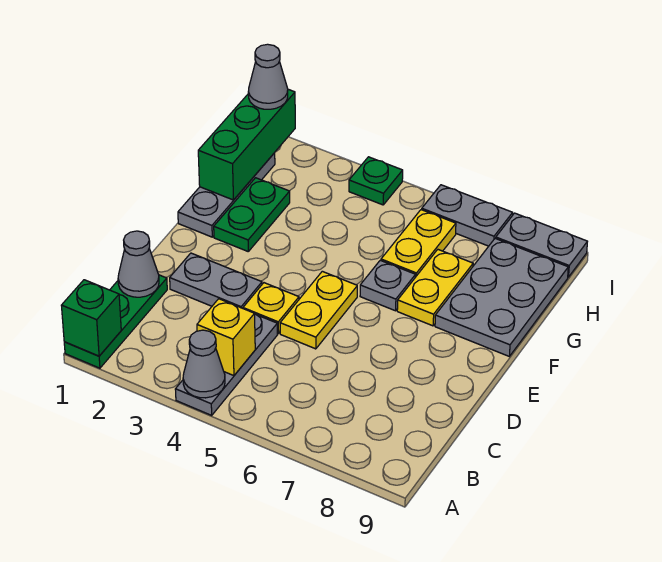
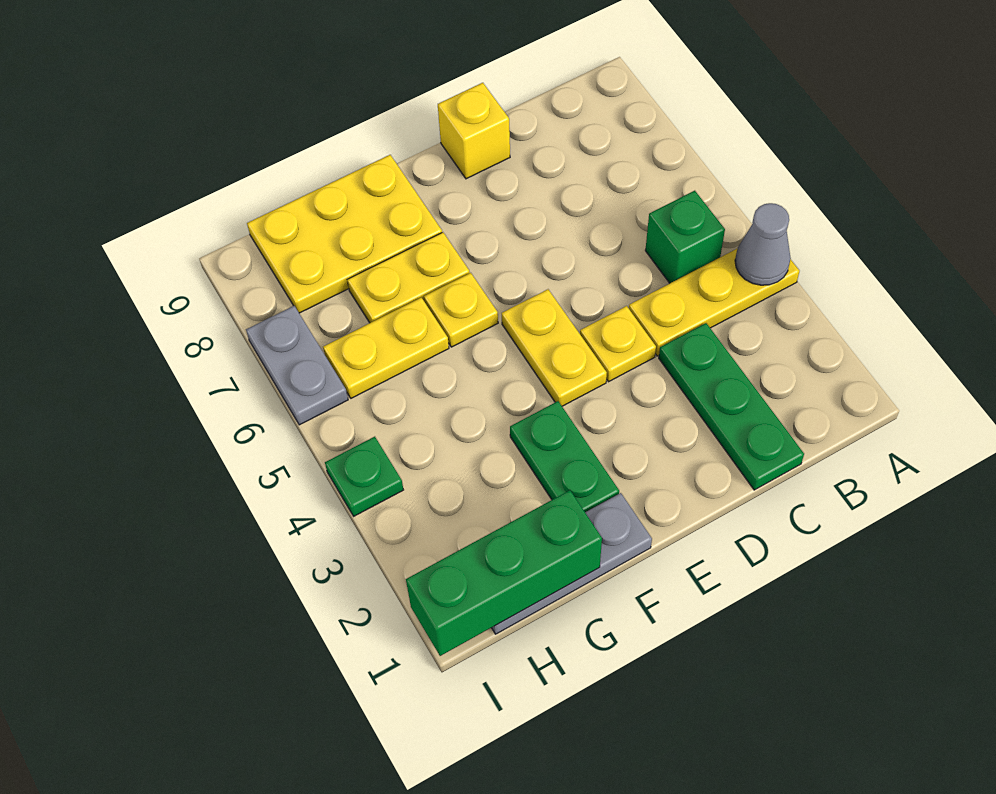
green plate A1:C1 level 1 -> green plate C1:C3 level 1
green brick A1 level 2 -> green brick B5 level 1
grey plate A4:C4 level 1 -> yellow plate A4:C4 level 1
yellow brick B4 level 2 -> yellow brick D9 level 1
grey cone C1 level 2 -> none
grey plate D2:D3 level 1 -> none
yellow plate D5:E5 level 1 -> yellow plate E4:E5 level 1
green plate F2:G2 level 1 -> green plate F2:F3 level 1
grey plate F6 level 1 -> yellow plate F6 level 1
grey plate F8:H9 level 1 -> yellow plate F8:H9 level 1
grey cone I1 level 3 -> none
grey plate I8:I9 level 1 -> none

